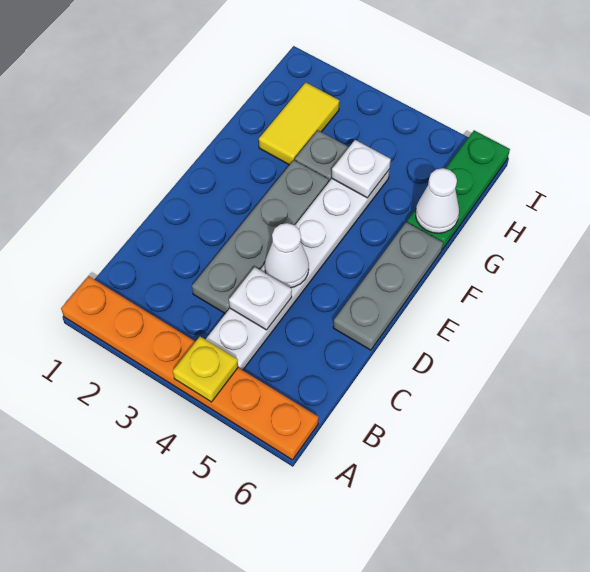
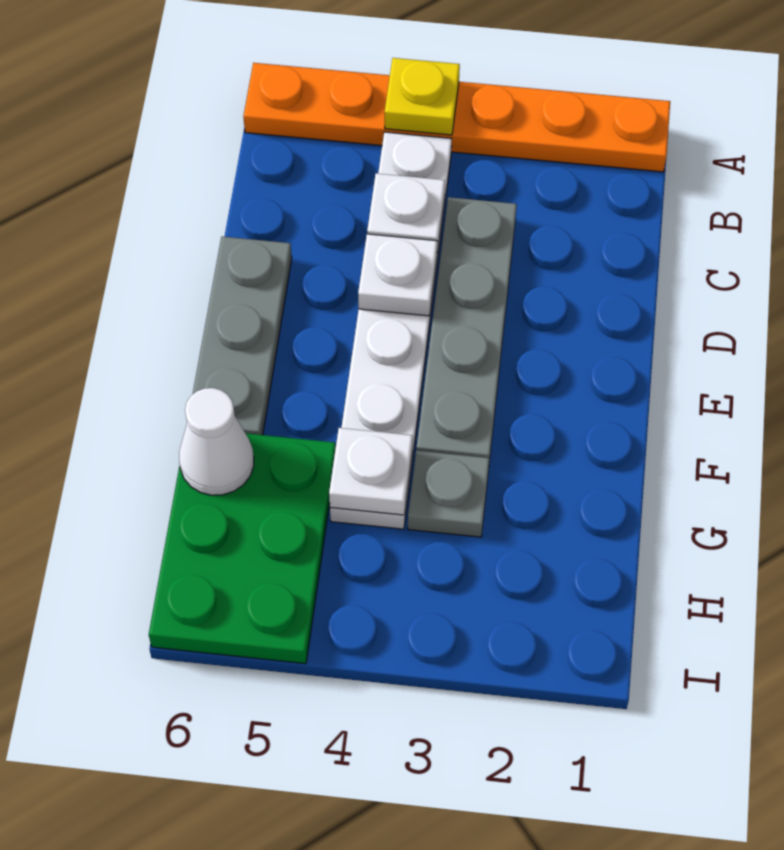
white cone D4 level 2 -> white plate D4 level 2
yellow tile G2:H2 level 1 -> none
green plate G6:I6 level 1 -> green plate G5:I6 level 1

